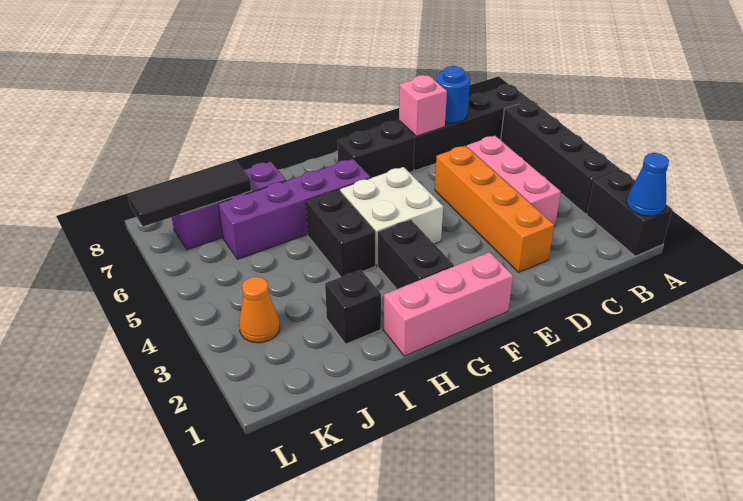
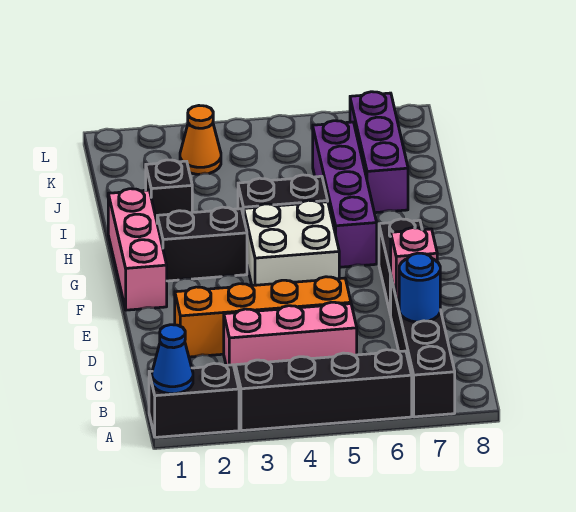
black tile J7:L7 level 2 -> none

